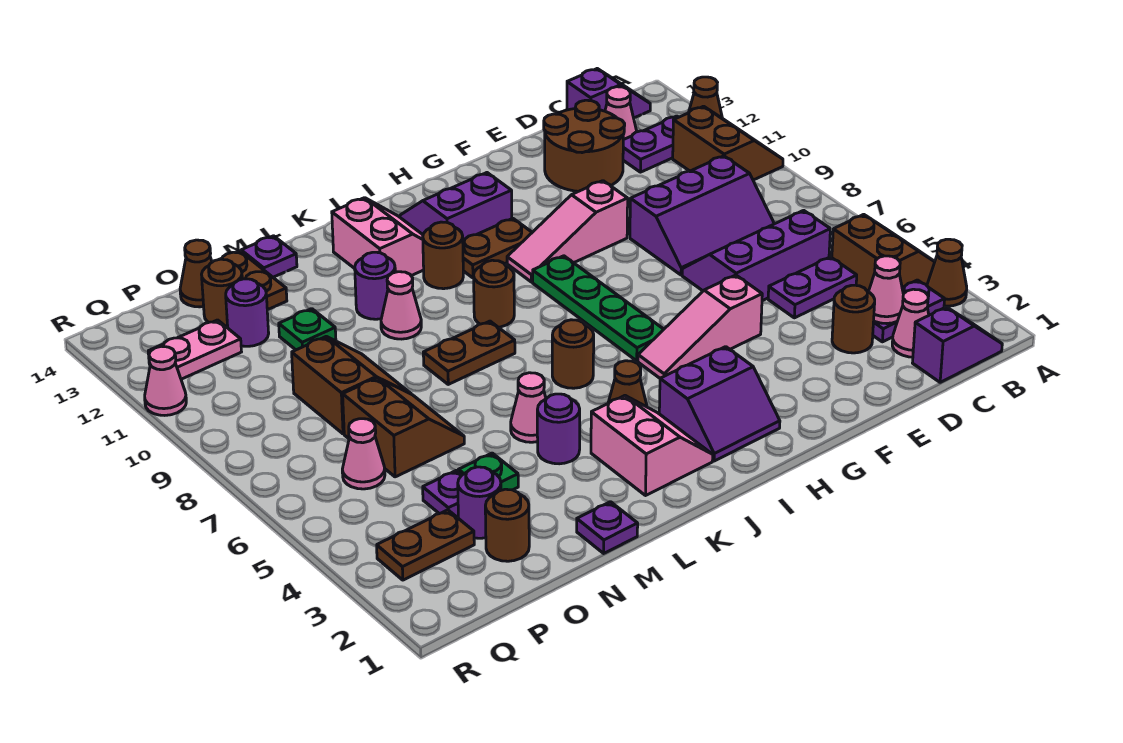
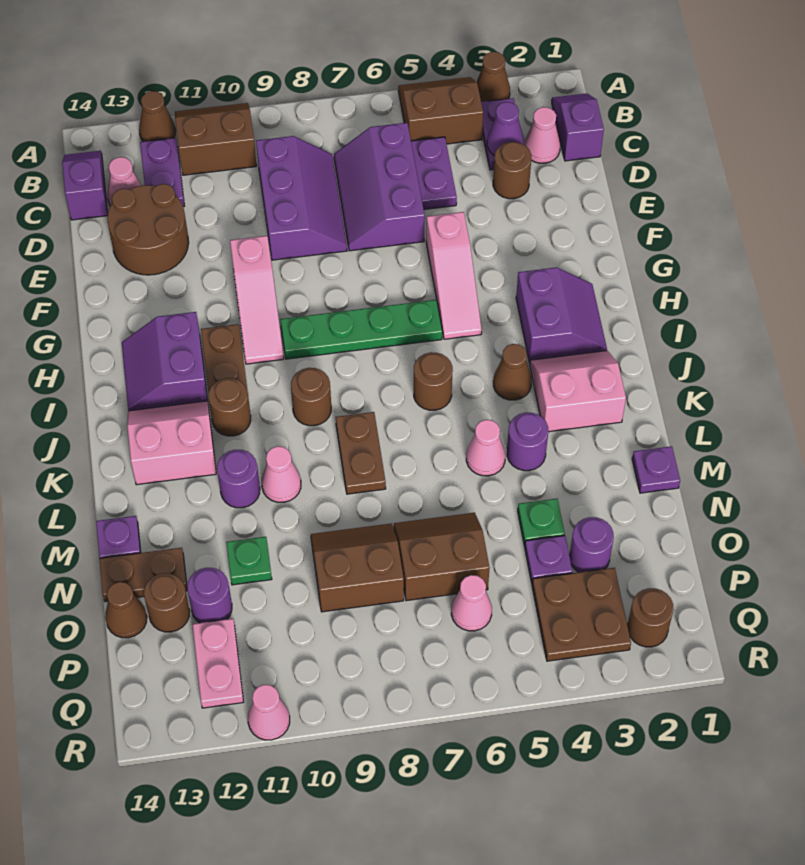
pink cone C3 level 2 -> purple cone C3 level 2
brown round brick O2 level 1 -> brown round brick Q2 level 1
brown plate P3:Q3 level 1 -> brown plate P3:Q4 level 1

